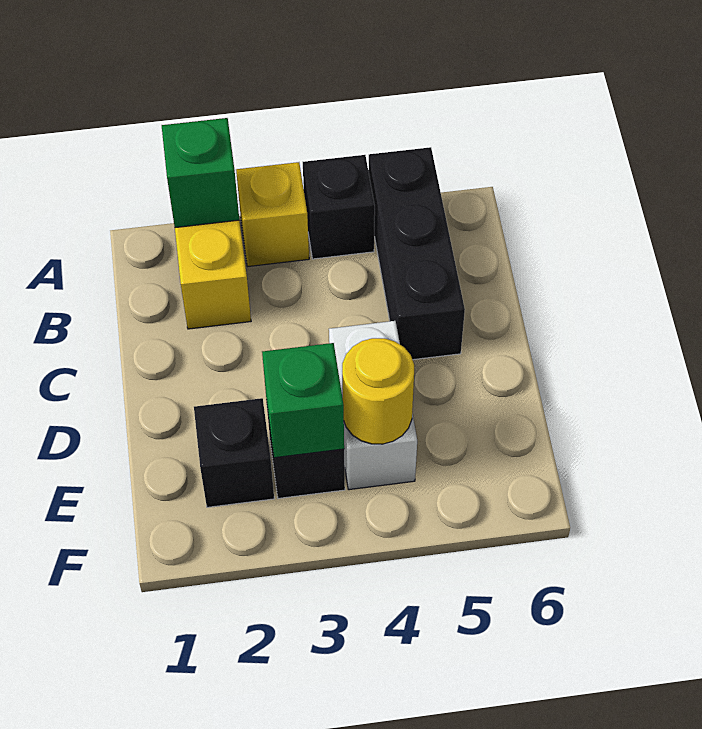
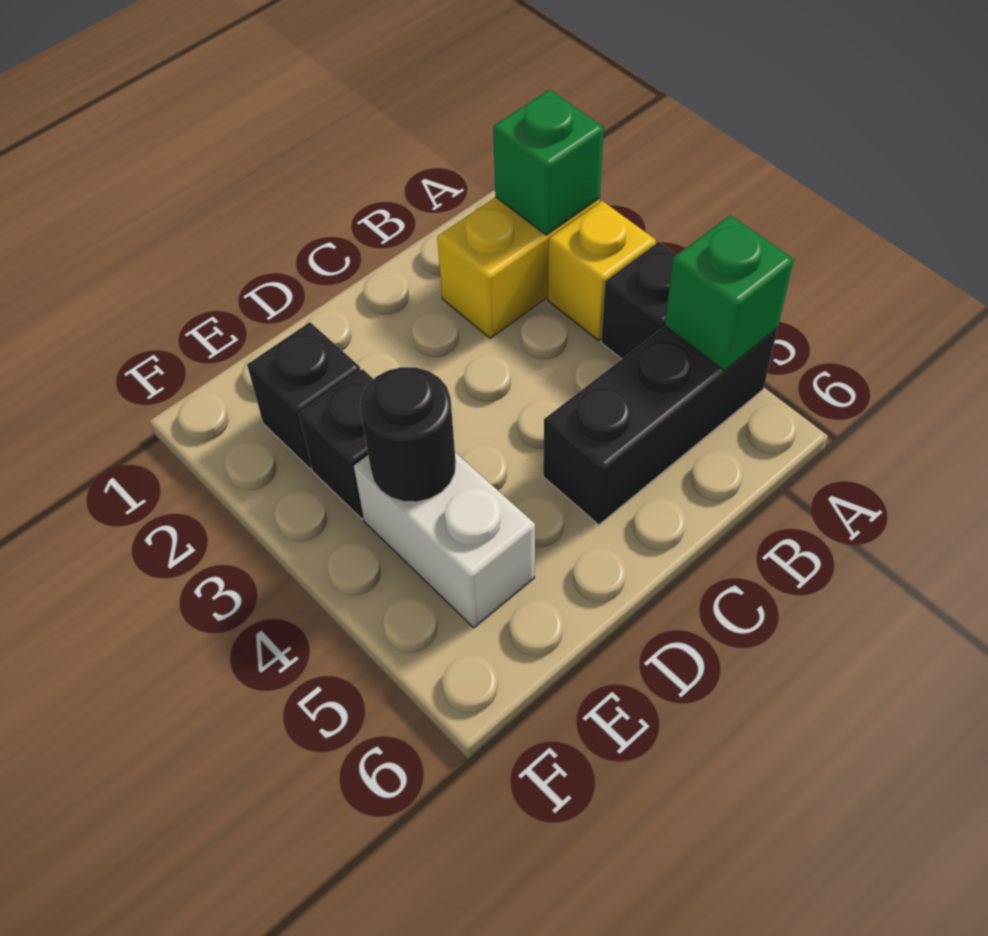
white brick D4:E4 level 1 -> white brick E4:E5 level 1
green brick E3 level 2 -> green brick A5 level 2
yellow round brick E4 level 2 -> black round brick E4 level 2

